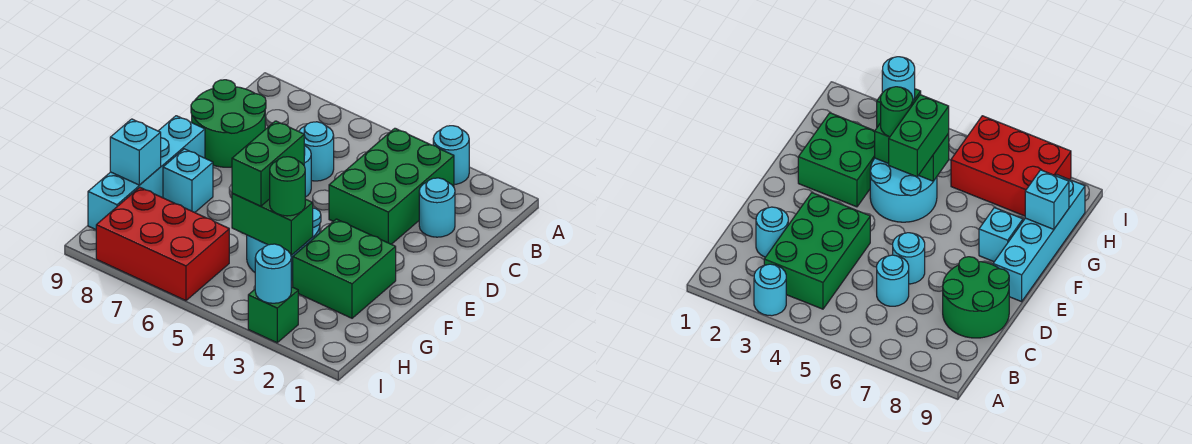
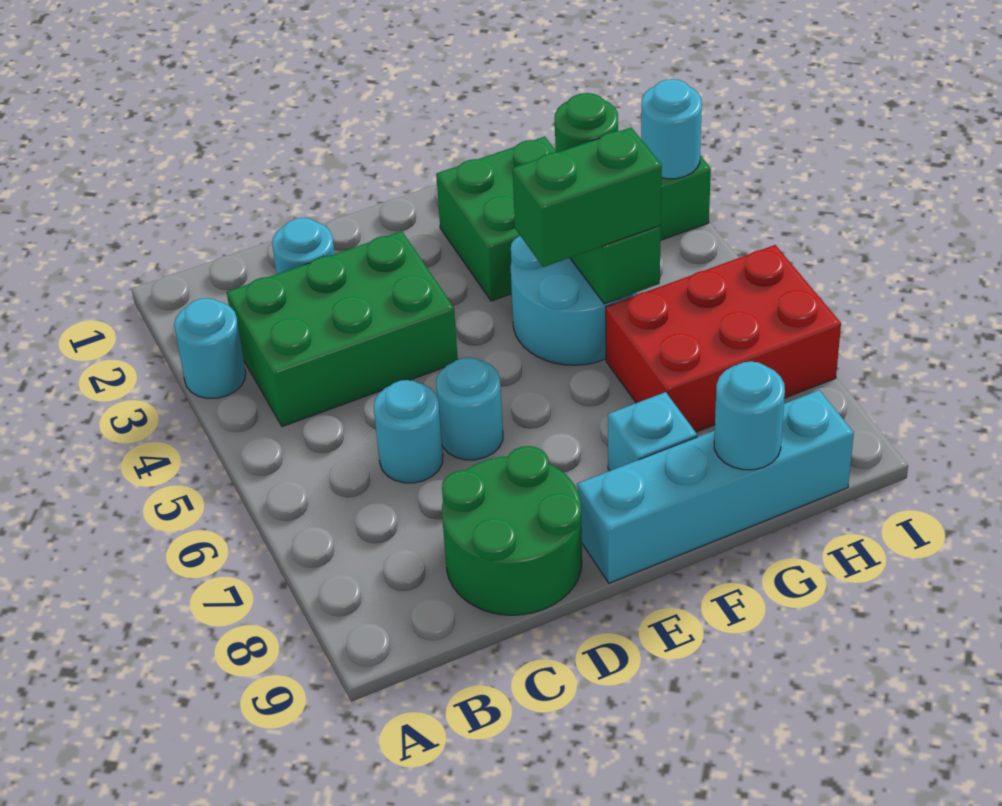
cyan brick G9 level 2 -> cyan round brick G9 level 2
red brick H6:I8 level 1 -> red brick G6:I7 level 1

